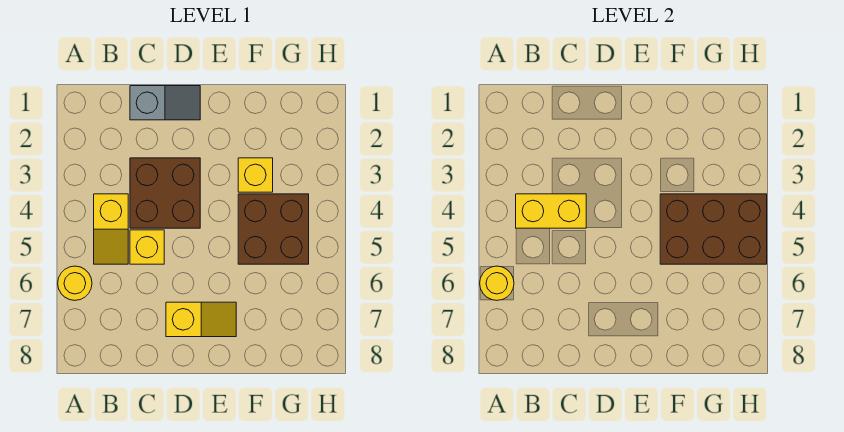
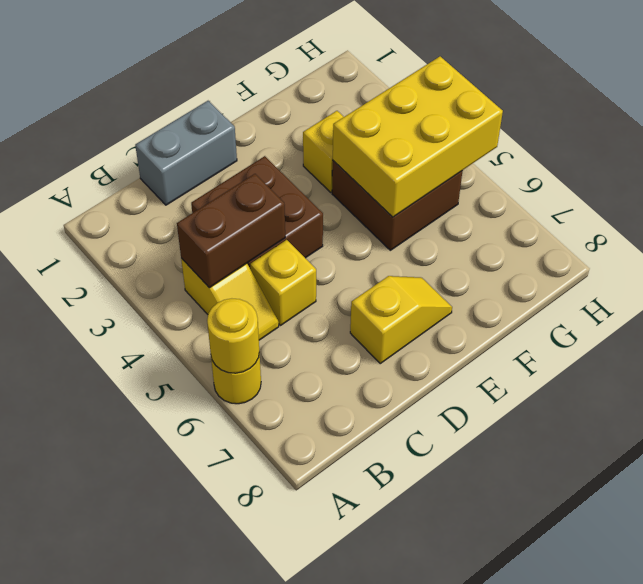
yellow brick B4:C4 level 2 -> brown brick B4:C4 level 2
grey slope C1:D1 level 1 top C -> grey brick C1:D1 level 1
brown brick F4:H5 level 2 -> yellow brick F4:H5 level 2

